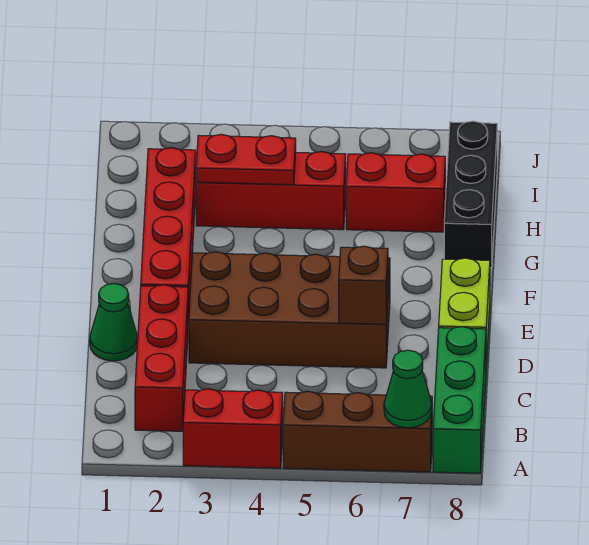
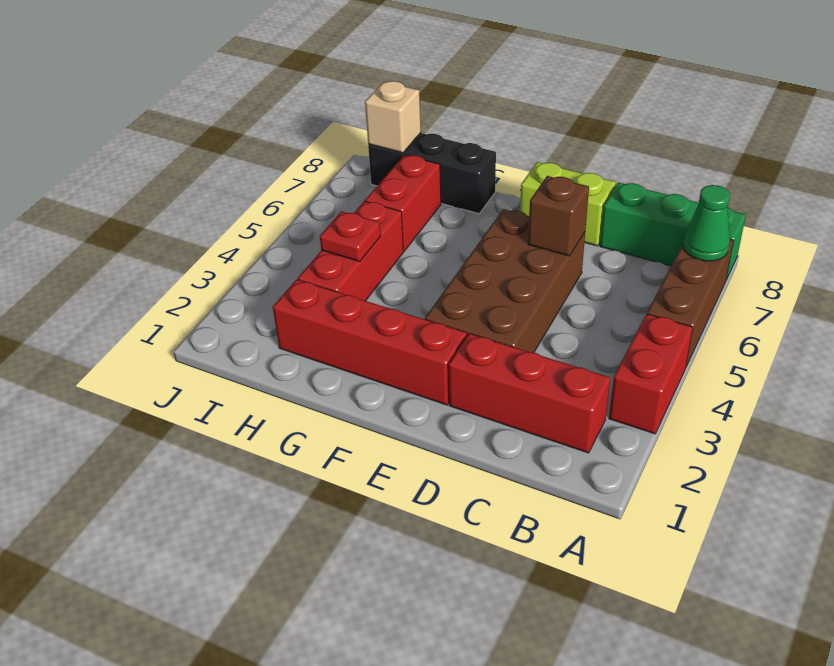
green cone D1 level 1 -> none
red plate H3:H4 level 2 -> red plate H4 level 2
none -> tan brick I8 level 2

